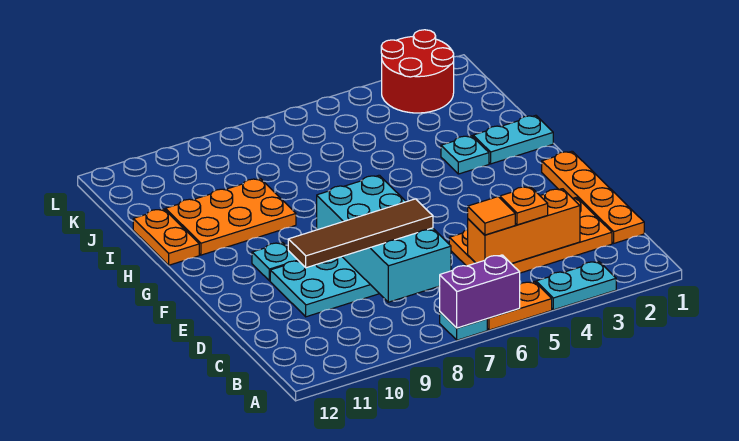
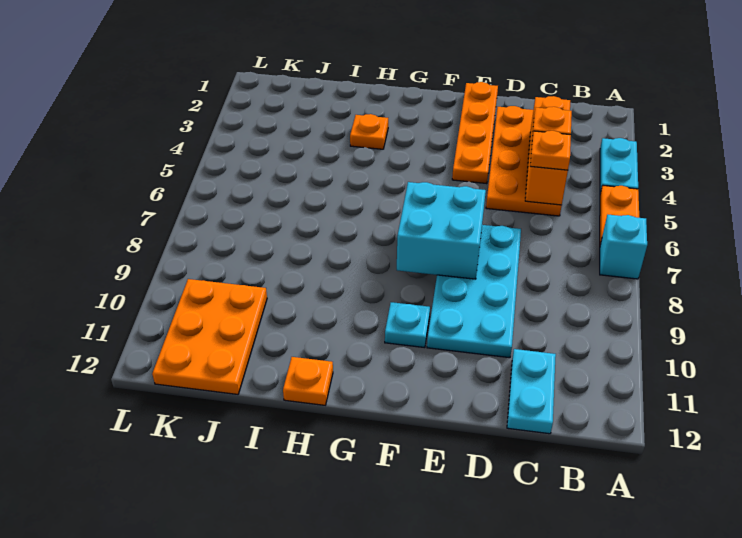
purple brick A6:A7 level 2 -> none
cyan plate A7 level 1 -> cyan brick A7 level 1
orange plate C1:F1 level 1 -> orange plate E1:E4 level 1
orange tile C5 level 3 -> orange plate C5 level 3
cyan brick C7:F8 level 2 -> cyan brick E7:F8 level 2
brown tile D7:D10 level 3 -> none
cyan plate H1:H2 level 1 -> cyan plate C11:C12 level 1
cyan plate H3 level 1 -> orange plate H3 level 1
orange plate H9:I11 level 1 -> orange plate J10:K12 level 1
orange plate H12:I12 level 1 -> orange plate H12 level 1
red round brick K2:L3 level 1 -> none

